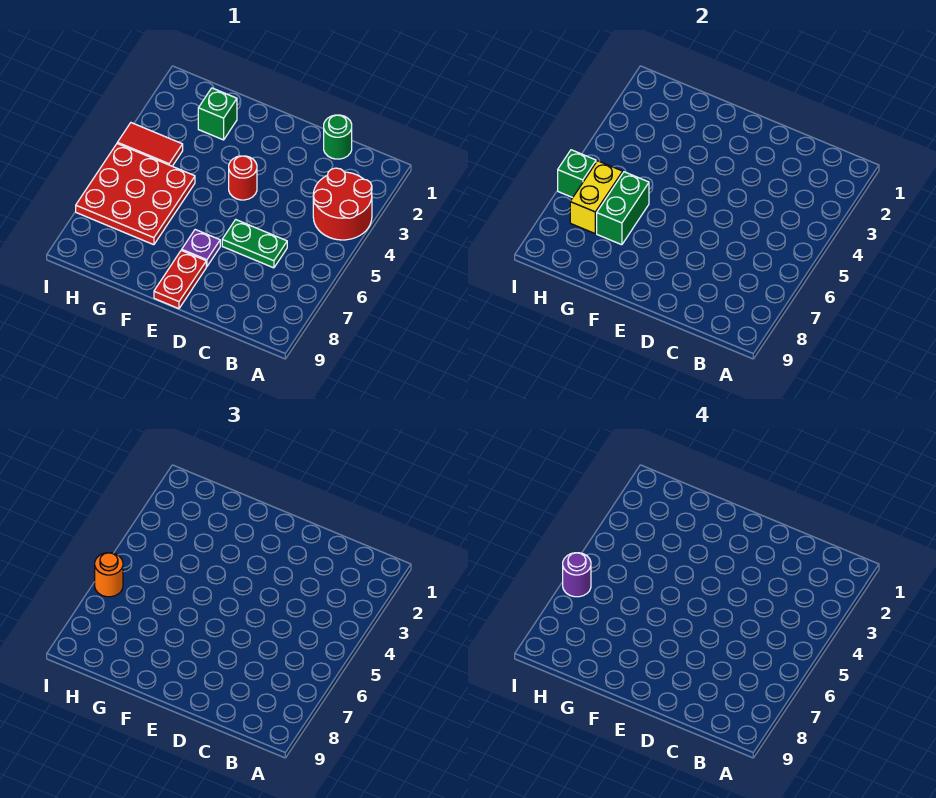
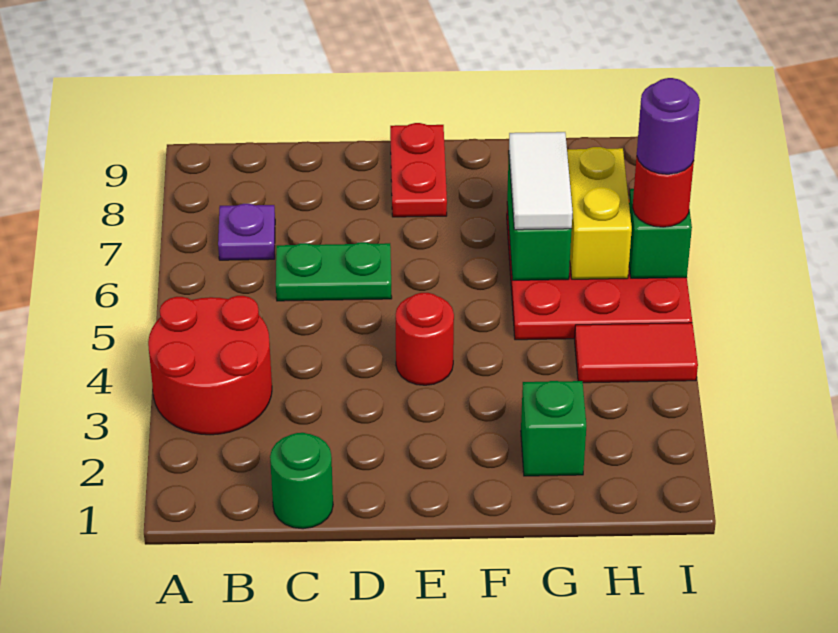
purple plate E7 level 1 -> purple plate B7 level 1
none -> white tile G6:G7 level 3
orange round brick I6 level 3 -> red round brick I6 level 3

